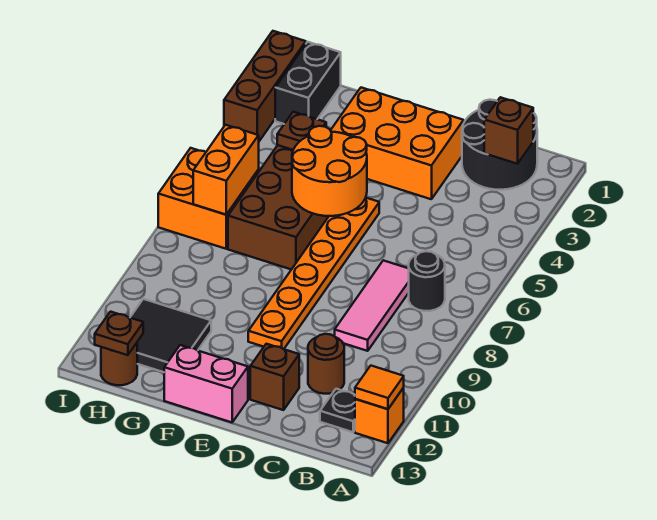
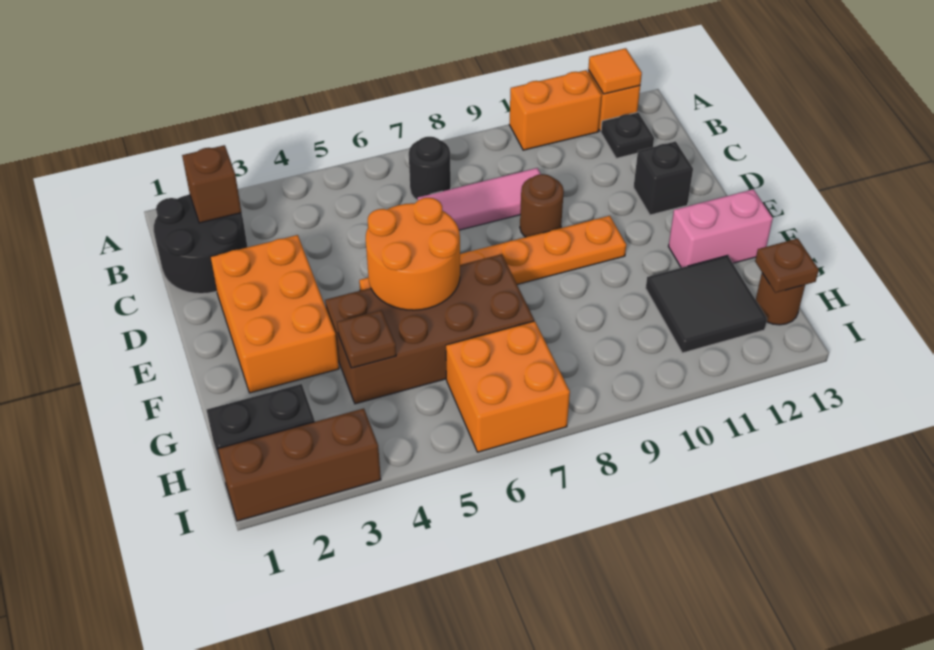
brown round brick C11 level 1 -> brown round brick D9 level 1
brown brick D12 level 1 -> black brick D12 level 1
pink brick E13:F13 level 1 -> pink brick F12:F13 level 1
orange brick H6:H7 level 2 -> orange brick A10:A11 level 1

